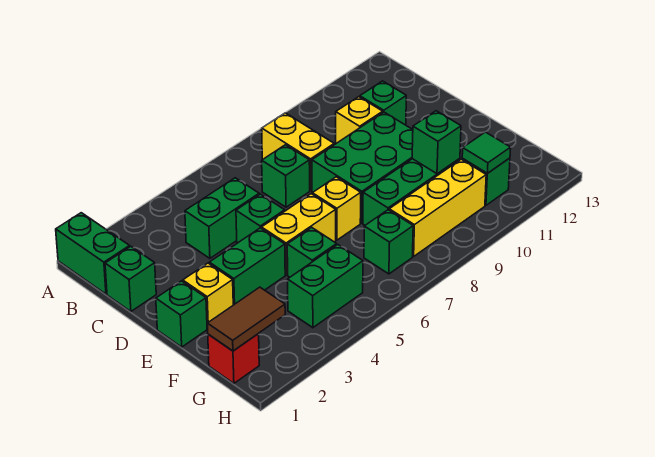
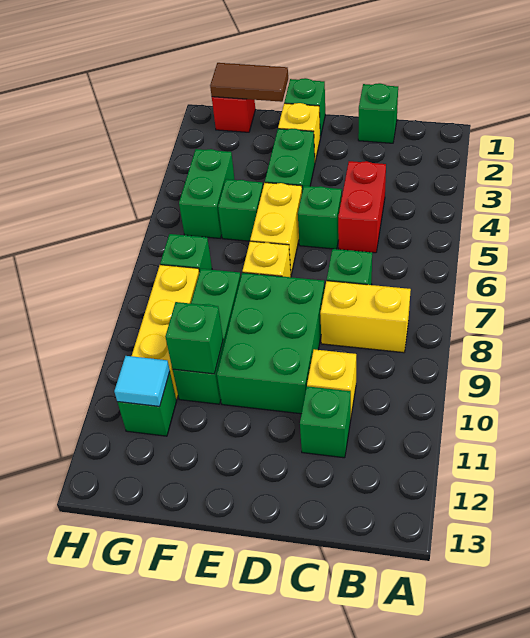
green brick A1:B1 level 1 -> none
green brick C4:C5 level 1 -> red brick C4:C5 level 1
brown tile G1:G2 level 2 -> brown tile F1:G1 level 2
green tile G11 level 2 -> cyan tile G11 level 2

